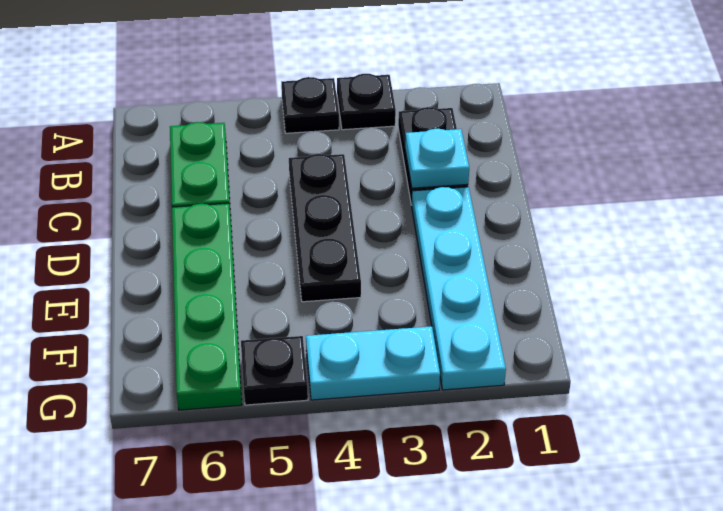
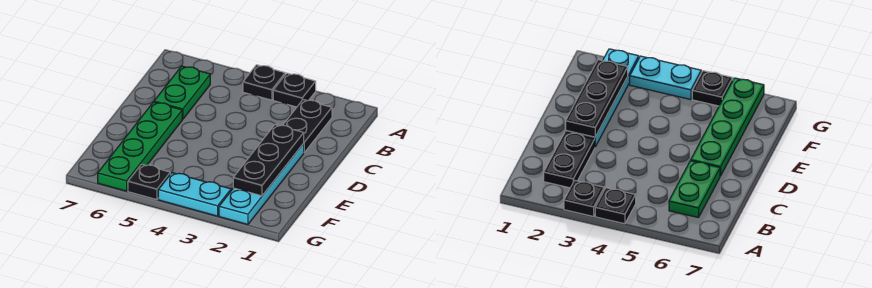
cyan plate C2 level 2 -> none
black plate C4:E4 level 1 -> black plate D2:F2 level 2

